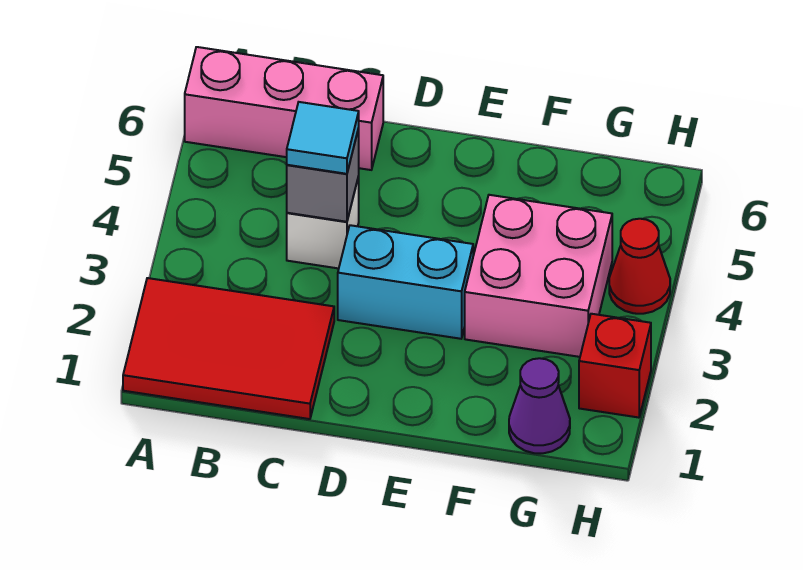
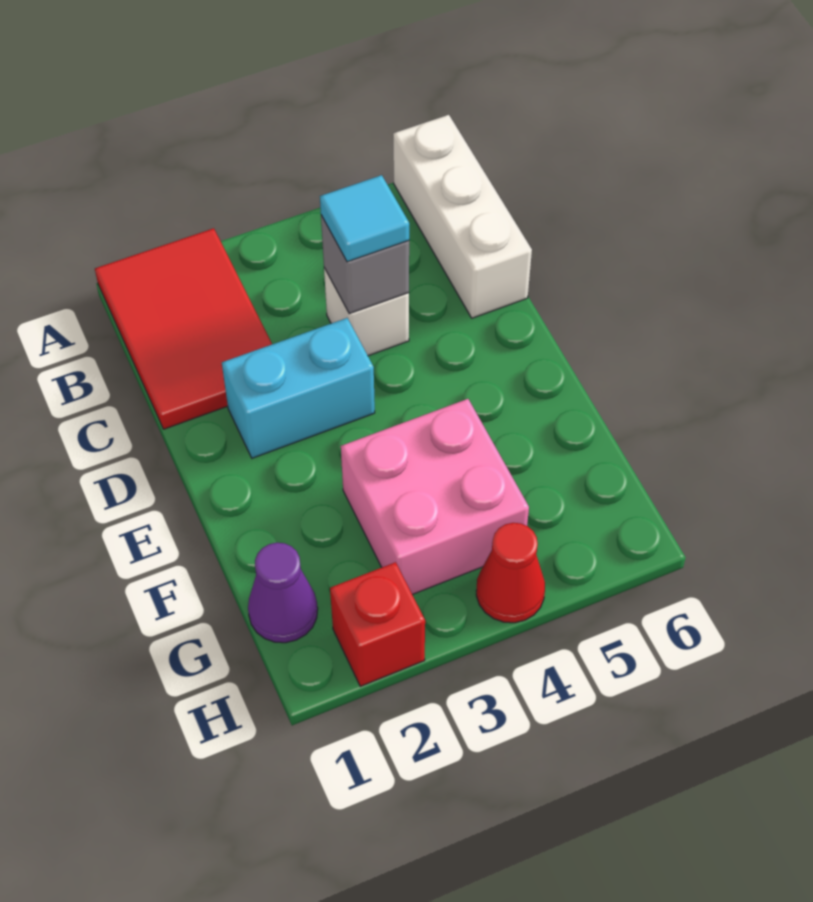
pink brick A6:C6 level 1 -> white brick A6:C6 level 1
cyan brick D3:E3 level 1 -> cyan brick D2:D3 level 1

